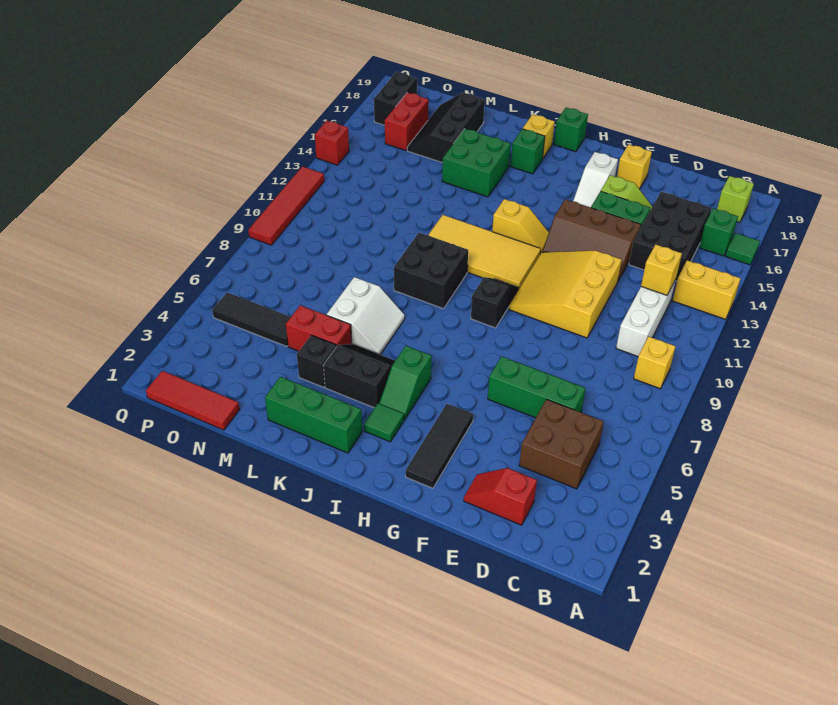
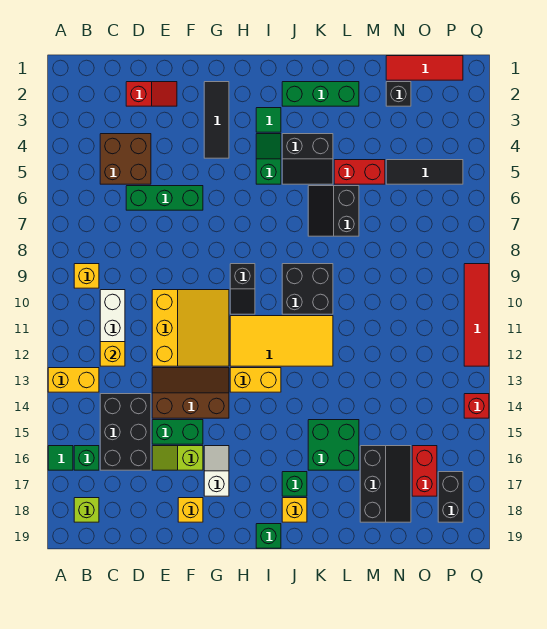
yellow slope H13:I13 level 1 top I -> yellow brick H13:I13 level 1
white slope K6:L7 level 1 top L -> black slope K6:L7 level 1 top L
black brick L4 level 1 -> black brick N2 level 1

